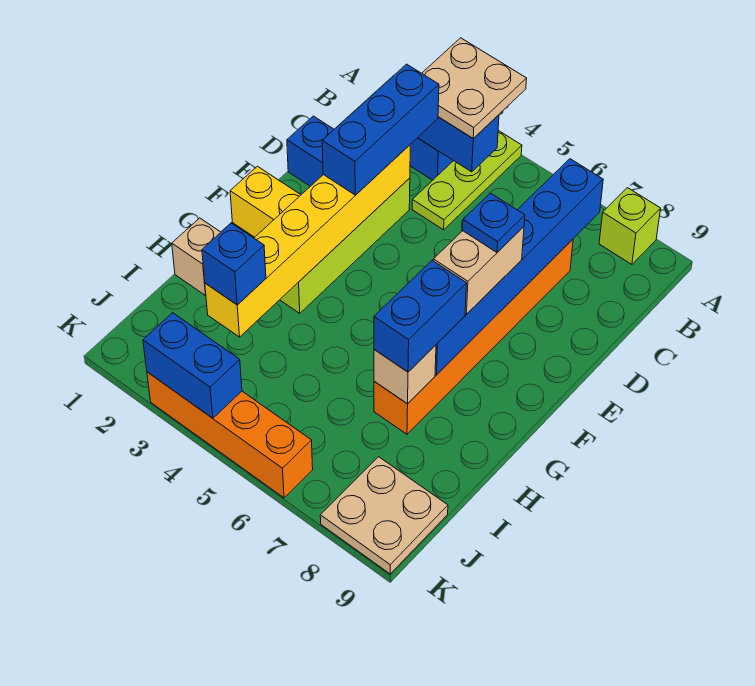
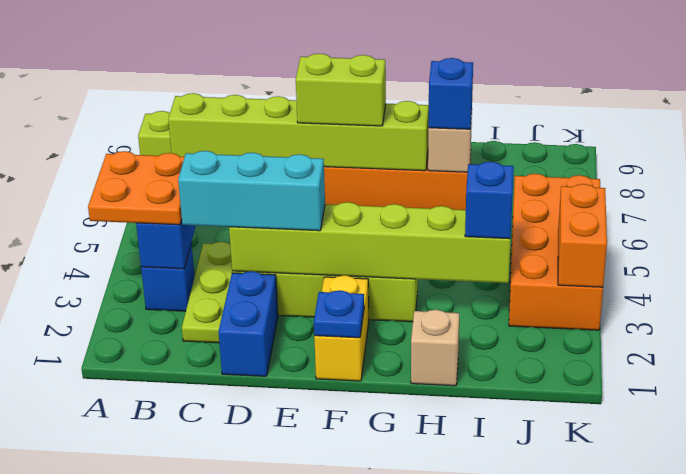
tan plate A3:B4 level 3 -> orange plate A3:B4 level 3
lime plate A4:C4 level 1 -> lime plate C2:C4 level 1
blue brick B7:G7 level 2 -> lime brick B7:G7 level 2
blue brick C3:E3 level 3 -> cyan brick C3:E3 level 3
yellow brick D3:I3 level 2 -> lime brick D3:I3 level 2
tan brick E7:F7 level 3 -> lime brick E7:F7 level 3
blue plate E7 level 4 -> blue plate F1 level 2
blue brick G7:H7 level 3 -> blue brick H7 level 3
tan plate J8:K9 level 1 -> none
orange brick K3:K6 level 1 -> orange brick J3:K6 level 1
blue brick K3:K4 level 2 -> orange brick K3:K4 level 2

